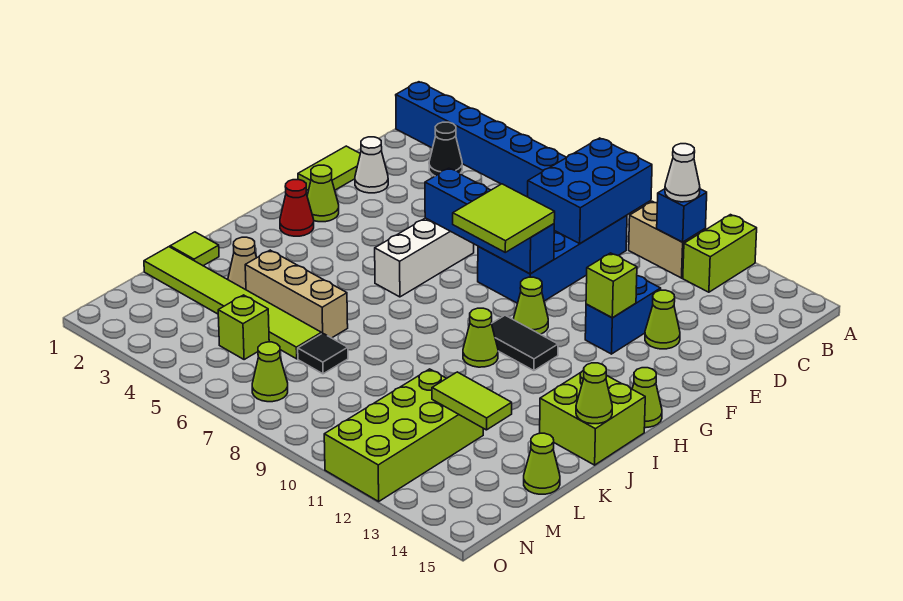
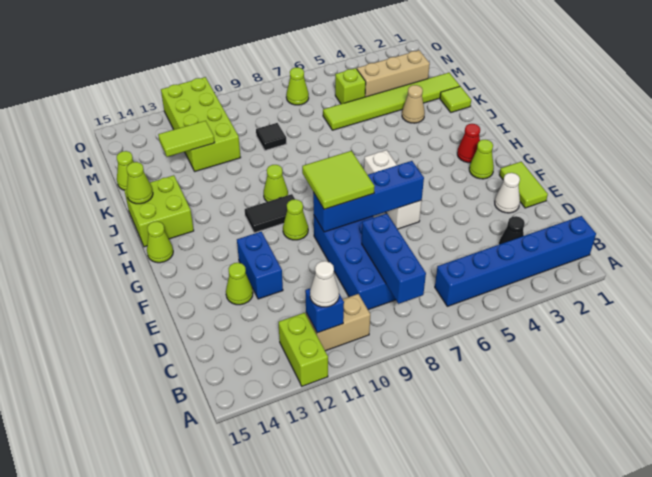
blue brick B8:D9 level 2 -> blue brick B8:D8 level 2
lime brick F12 level 2 -> none
tan brick K4:K6 level 1 -> tan brick M2:M4 level 1
black tile L7 level 1 -> black tile L9 level 1

